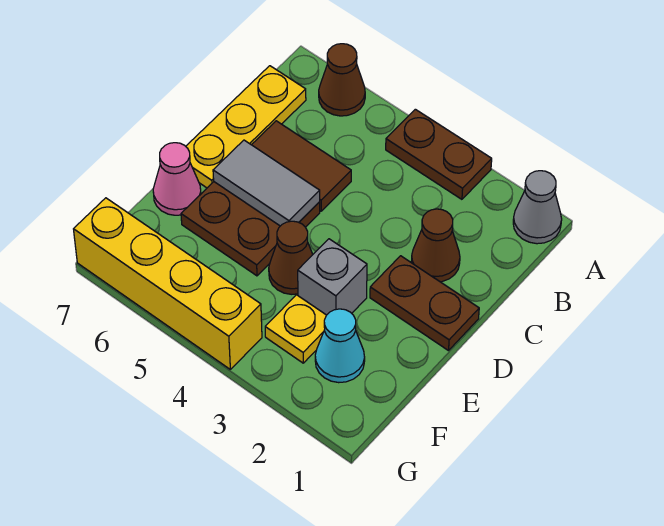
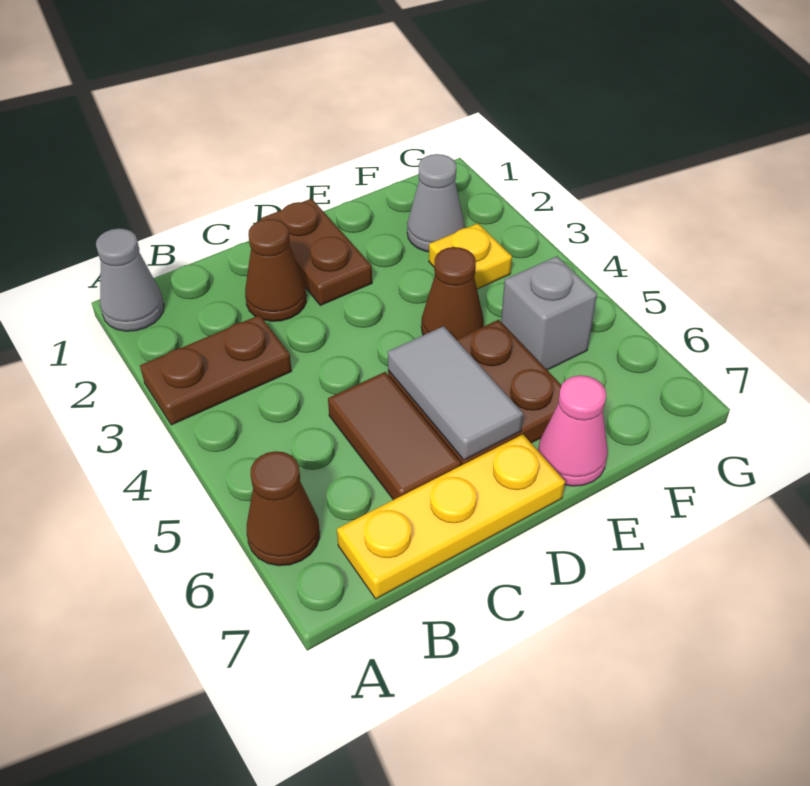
brown plate A3:A4 level 1 -> brown plate A3:B3 level 1
grey brick E3 level 1 -> grey brick F5 level 1
cyan cone F2 level 1 -> grey cone F2 level 1
yellow brick G4:G7 level 1 -> none

